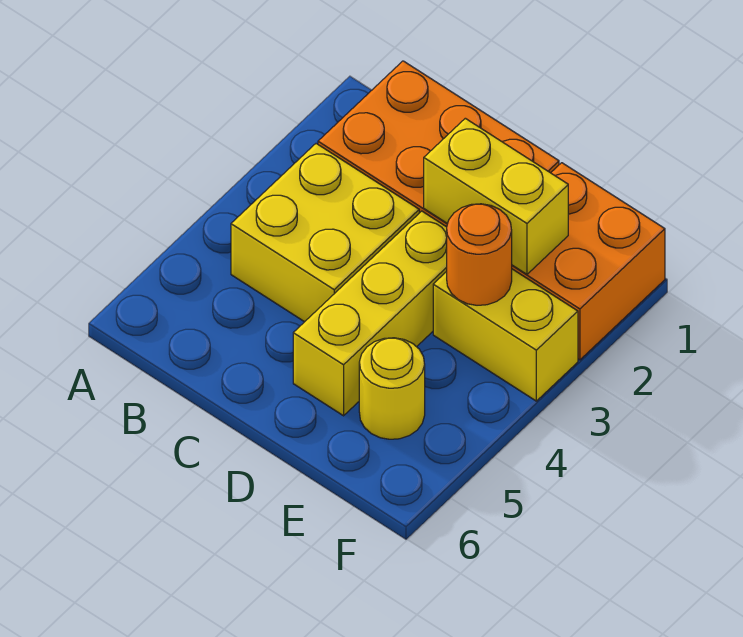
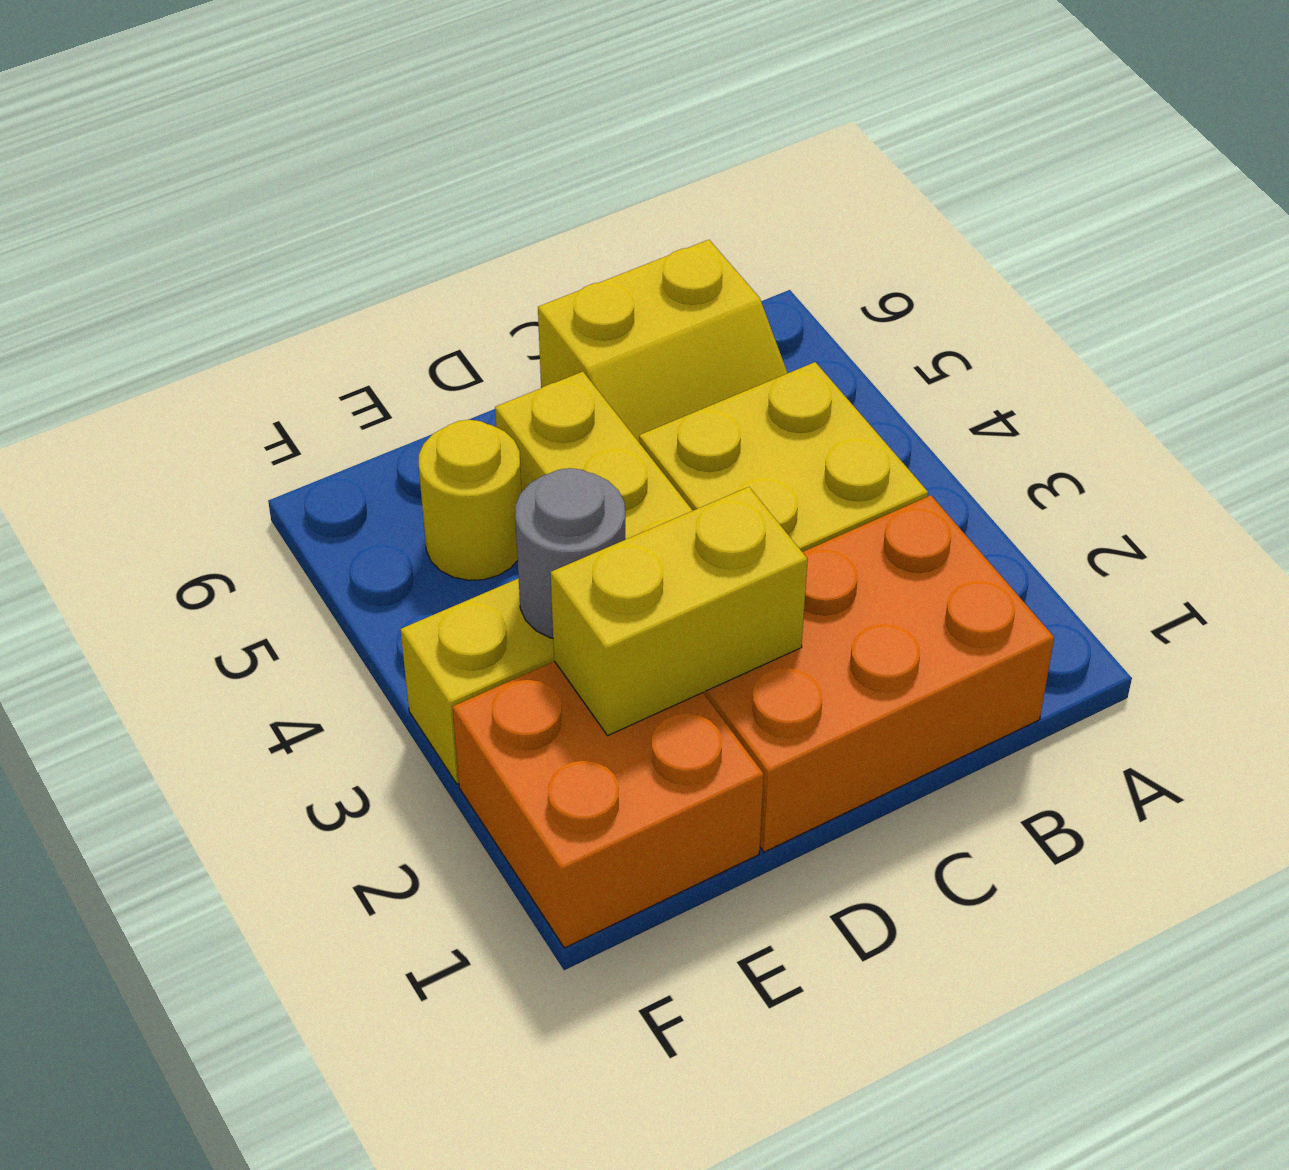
none -> yellow slope B5:C6 level 1 top 6
orange round brick E3 level 2 -> grey round brick E3 level 2

